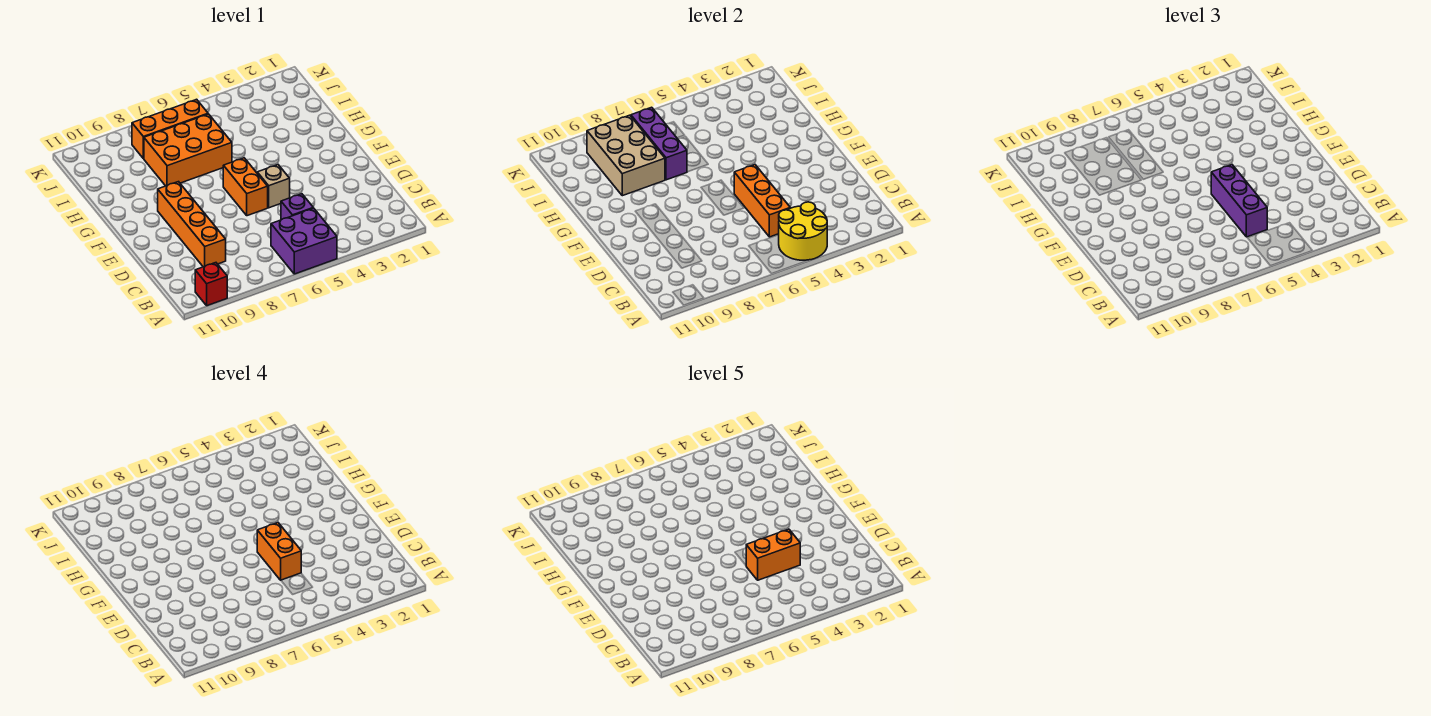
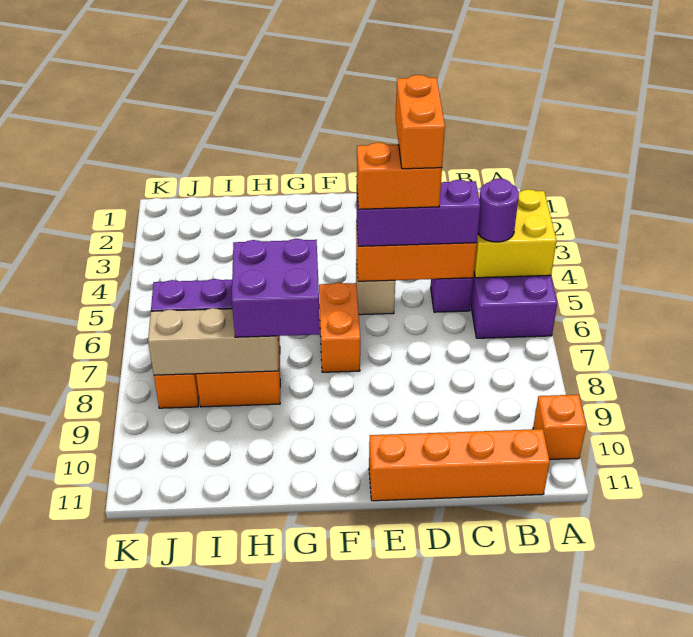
yellow round brick A4:B5 level 2 -> yellow brick A4:B5 level 2
red brick A10 level 1 -> orange brick A10 level 1
none -> purple round brick B5 level 3
orange brick C9:F9 level 1 -> orange brick B11:E11 level 1
orange brick E6:F6 level 1 -> orange brick F6:F7 level 1
none -> purple brick G7:H8 level 3
tan brick H8:J9 level 2 -> tan brick H8:J8 level 2

